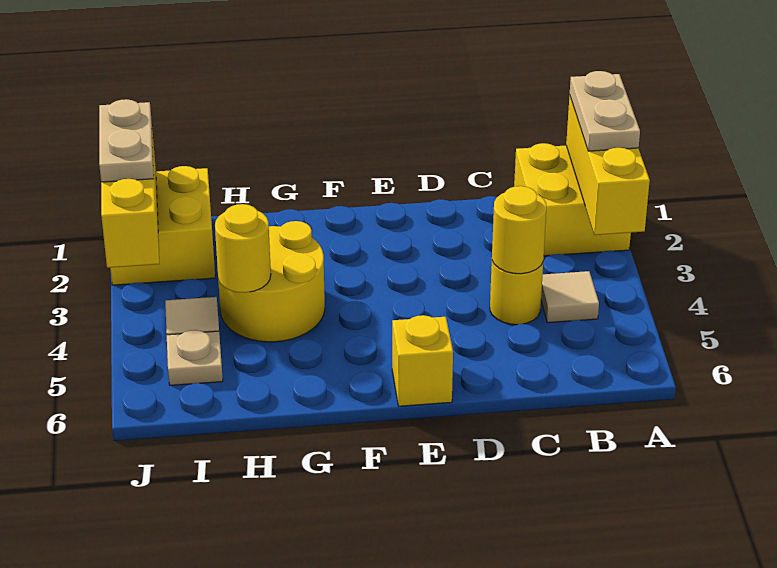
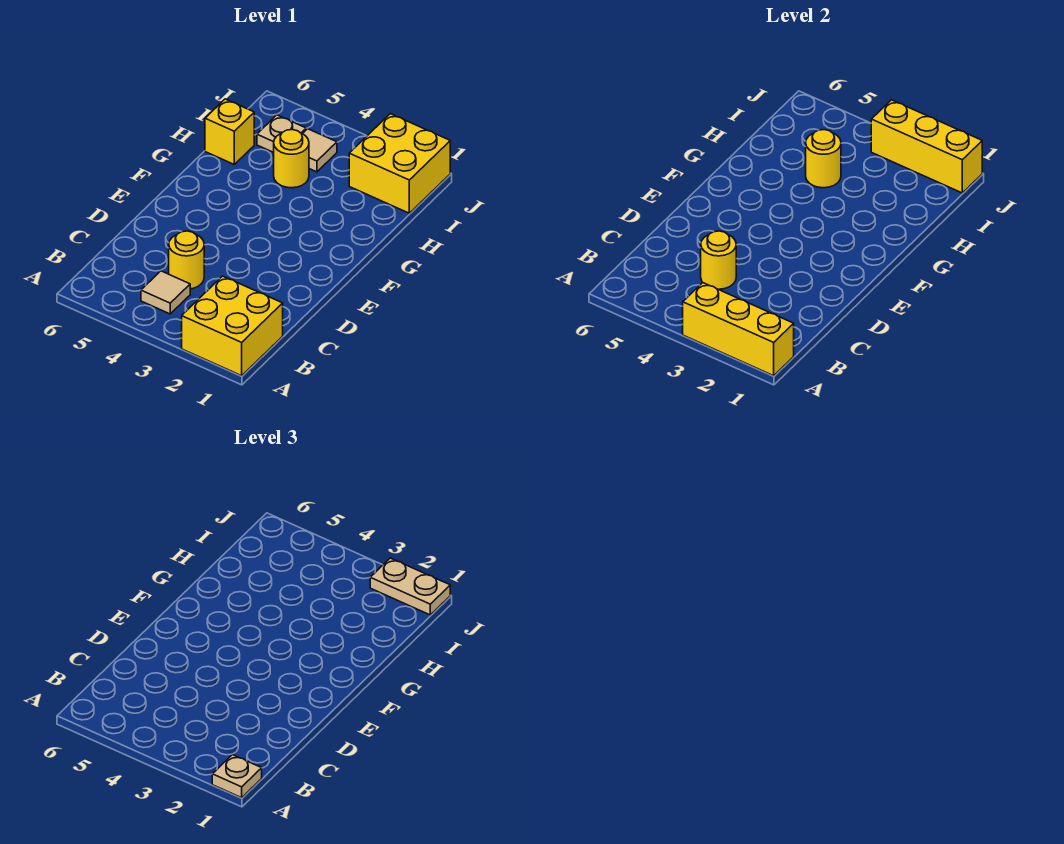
tan plate A1:A2 level 3 -> tan plate A1 level 3
yellow brick E6 level 1 -> yellow brick H6 level 1
yellow round brick G3:H4 level 1 -> yellow round brick H4 level 1

